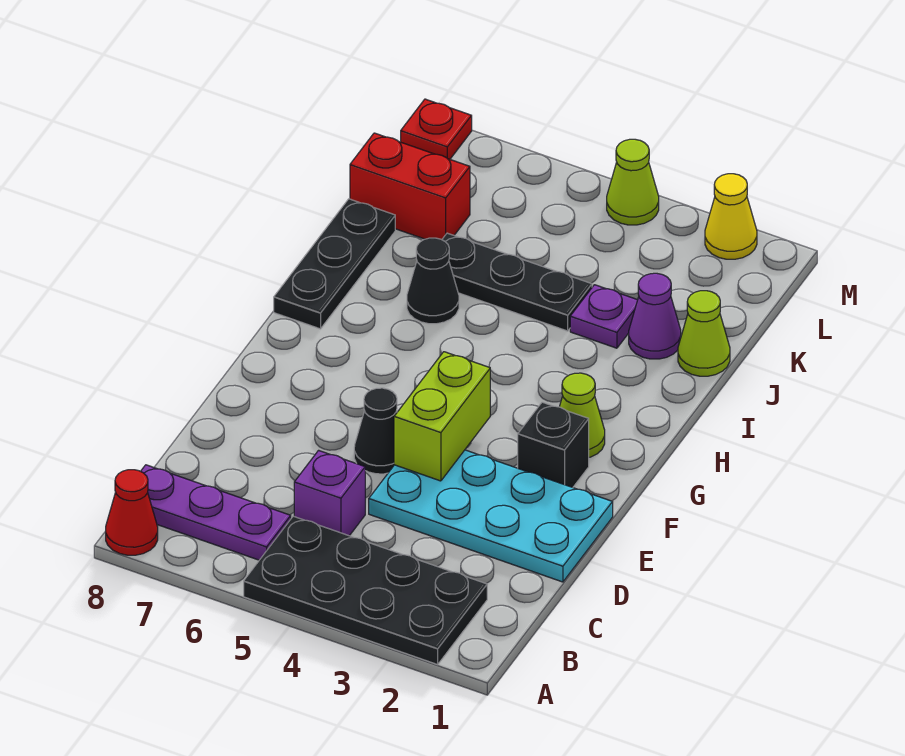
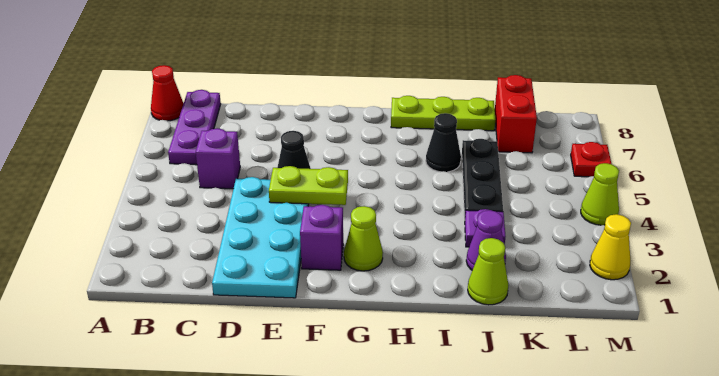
black plate A2:B5 level 1 -> none
lime brick E4:F4 level 2 -> lime plate E4:F4 level 2
black brick F2 level 1 -> purple brick F2 level 1
black plate H8:J8 level 1 -> lime plate H8:J8 level 1
red plate M8 level 1 -> red plate M6 level 1

